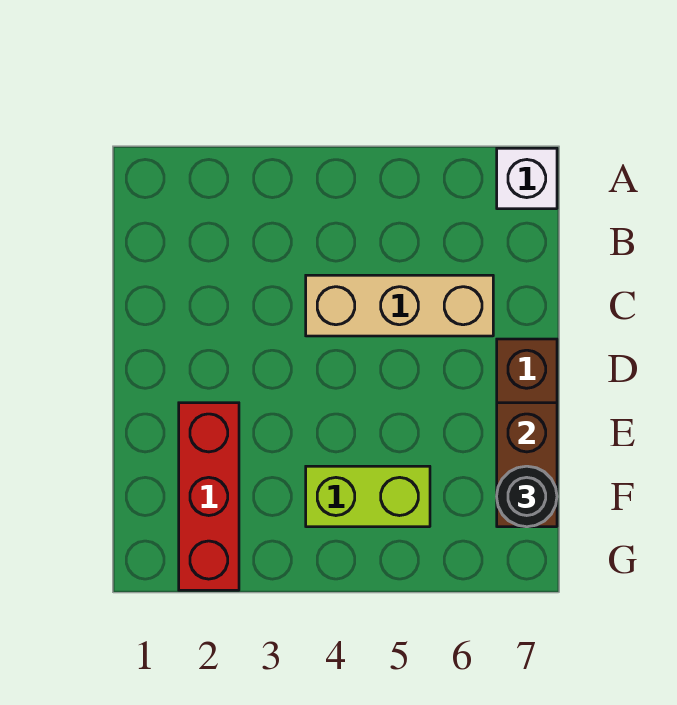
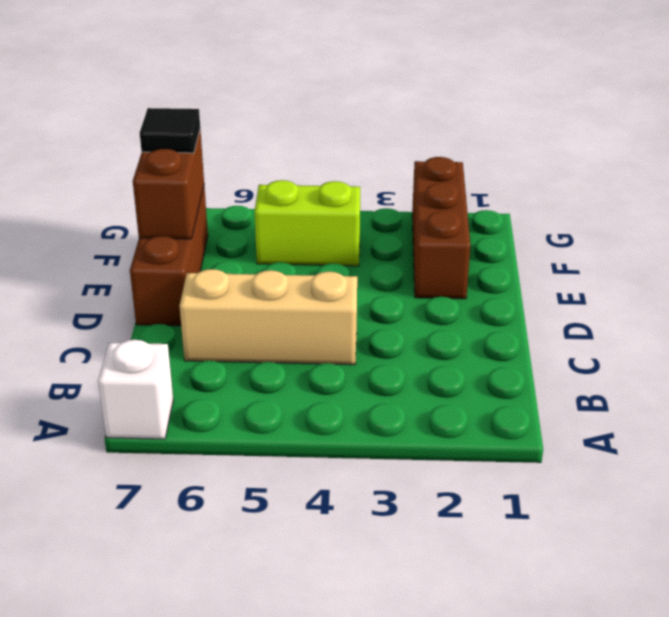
red brick E2:G2 level 1 -> brown brick E2:G2 level 1
black round brick F7 level 3 -> black tile F7 level 3

